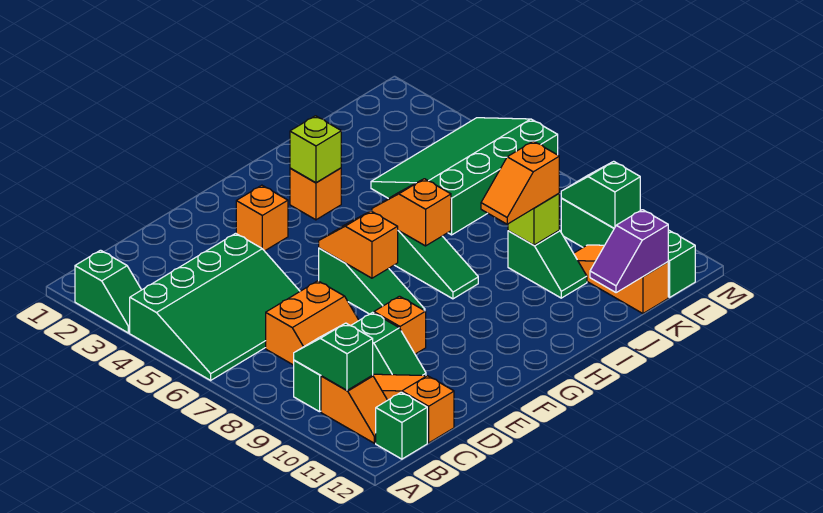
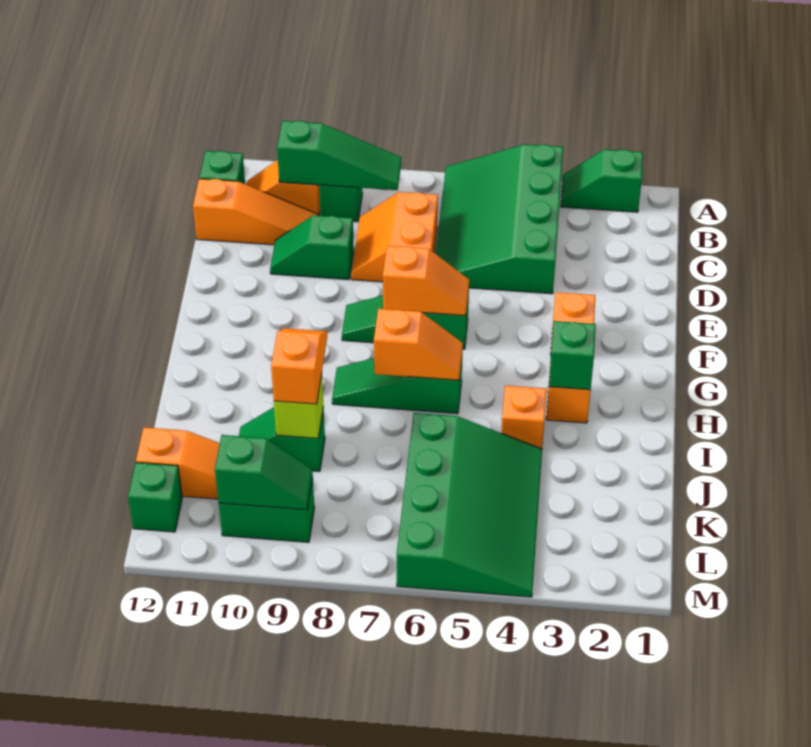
green slope B9:B10 level 2 top 10 -> green slope B8:B10 level 2 top 10
orange brick E9 level 1 -> orange brick I4 level 1
lime brick H3 level 2 -> green brick H3 level 2
purple slope J12:K12 level 2 top K -> none

